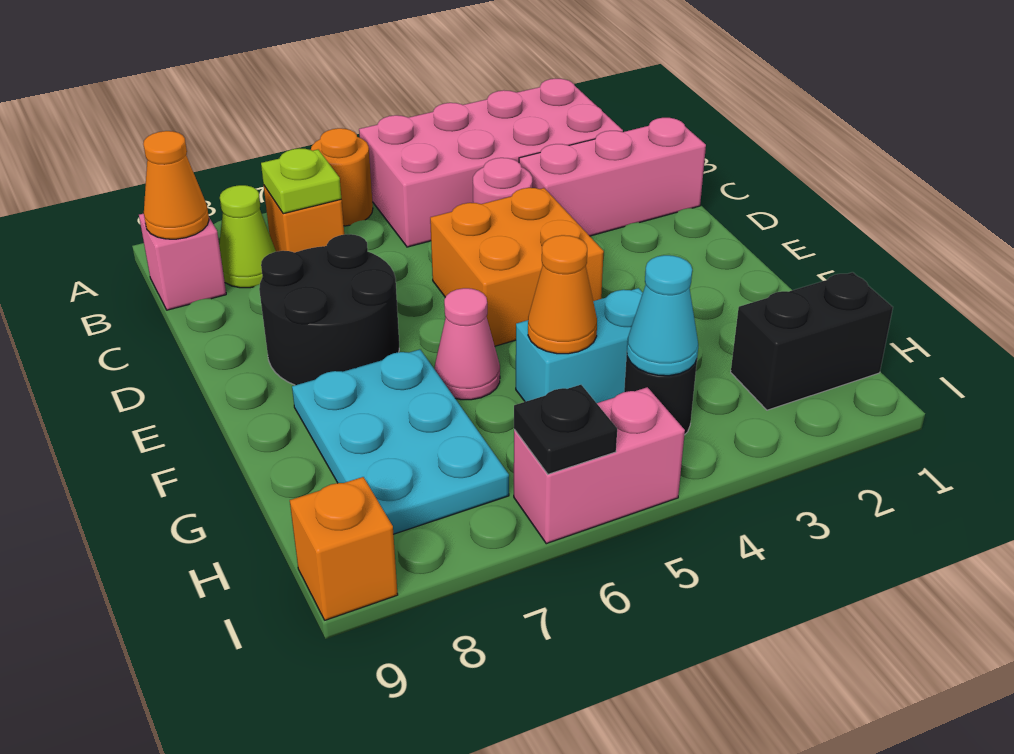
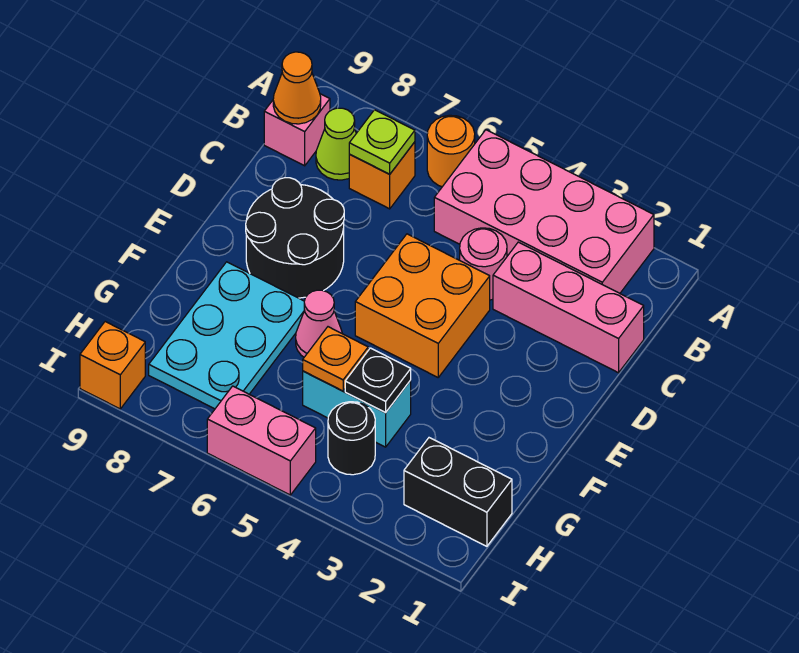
orange cone G5 level 2 -> orange plate G5 level 2
cyan cone H4 level 2 -> none
black plate I6 level 2 -> black plate G4 level 2

